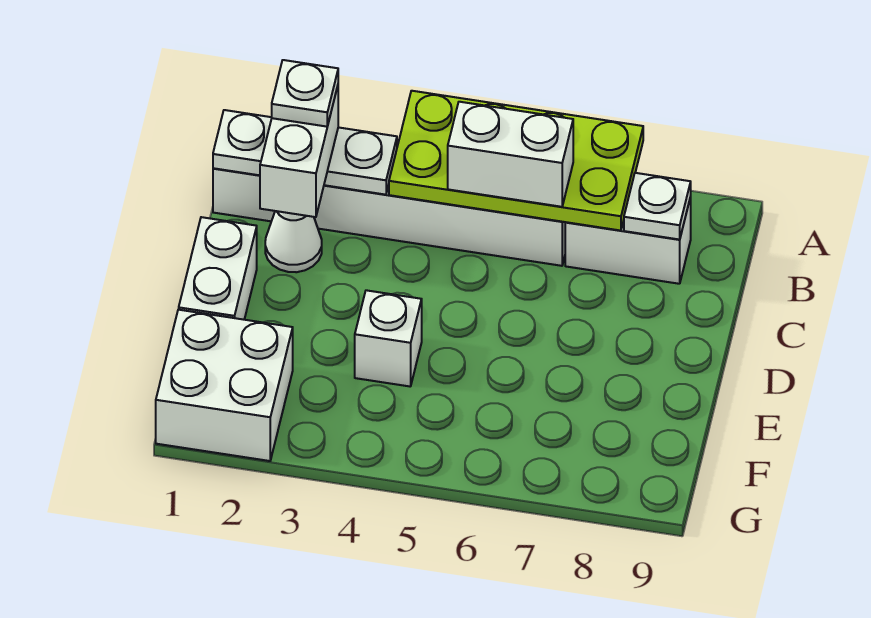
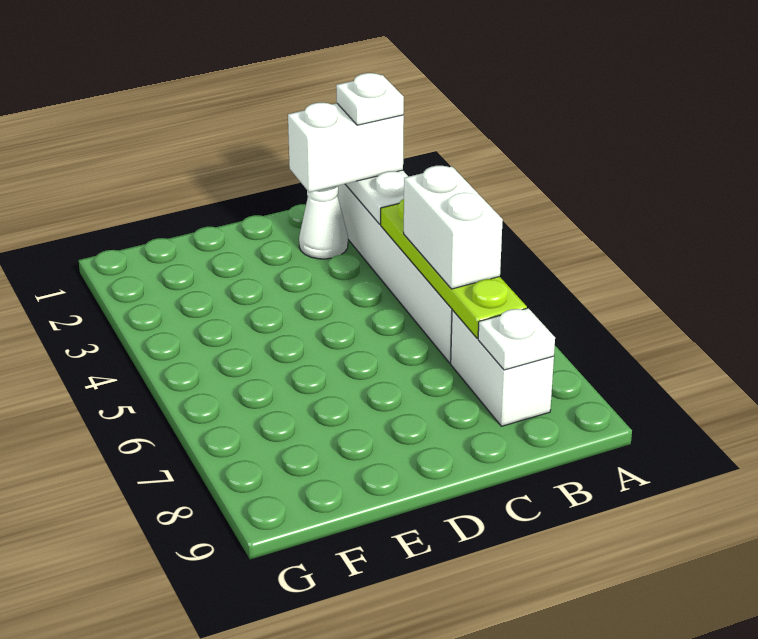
lime plate A4:B7 level 2 -> lime plate B4:B7 level 2
white brick D1:E1 level 1 -> none
white brick E4 level 1 -> none
white brick F1:G2 level 1 -> none

